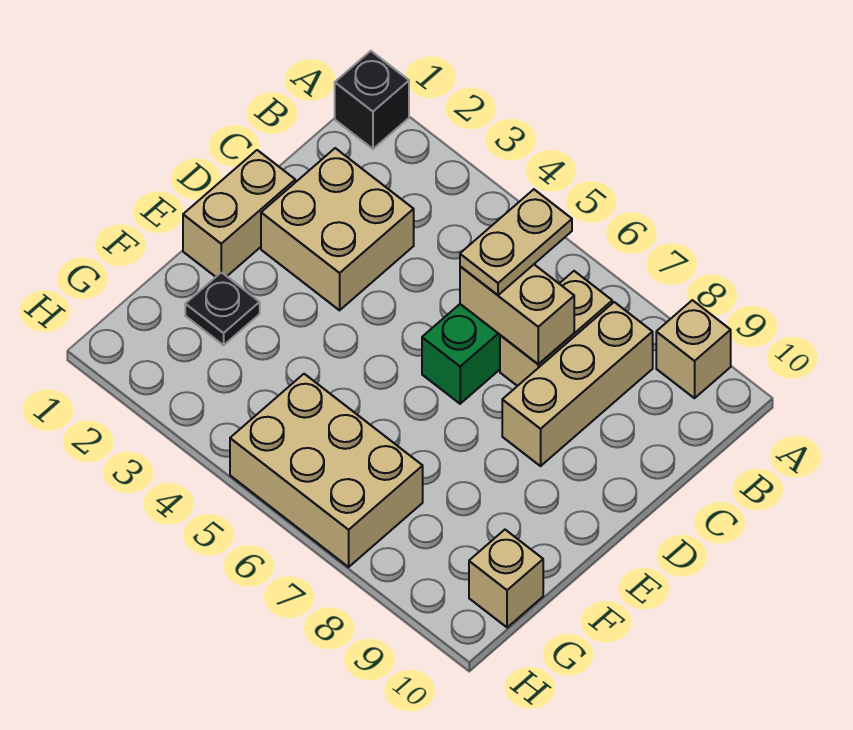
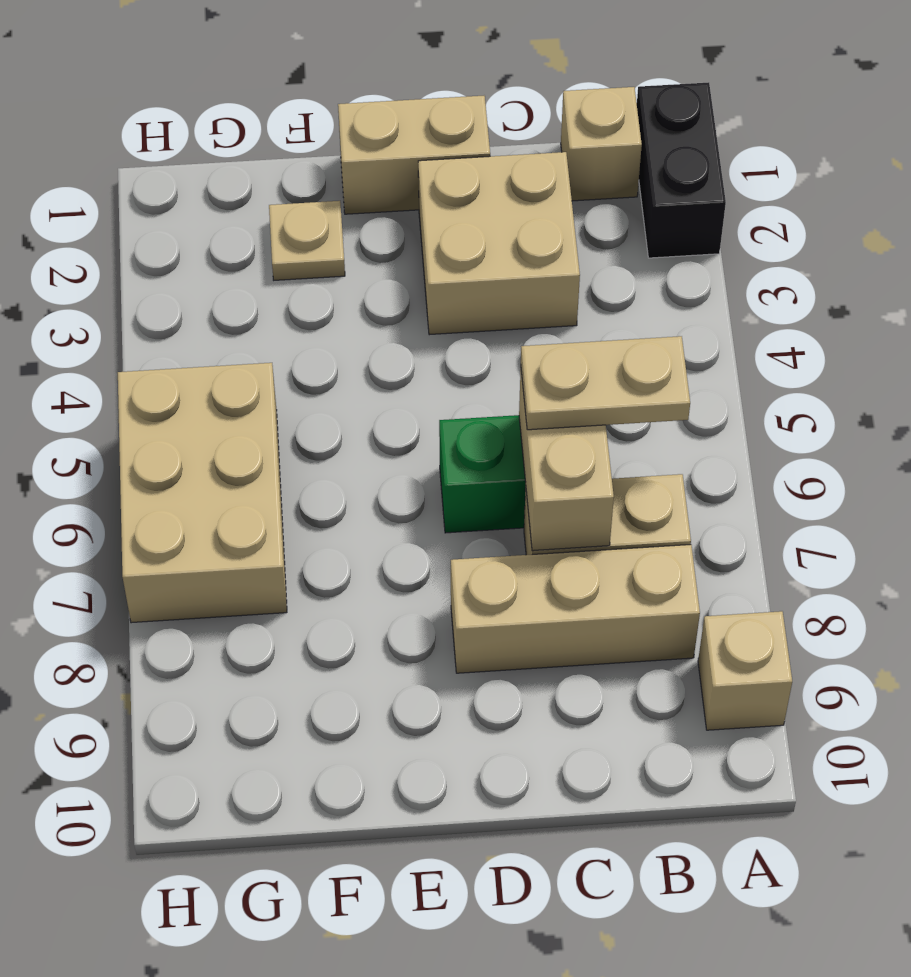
black brick A1 level 1 -> black brick A1:A2 level 1
black plate F2 level 1 -> tan plate F2 level 1
tan brick G10 level 1 -> tan brick B1 level 1

